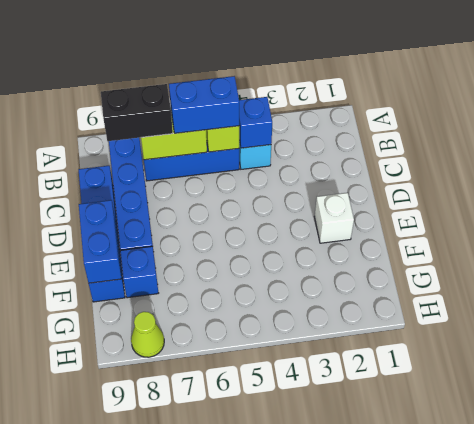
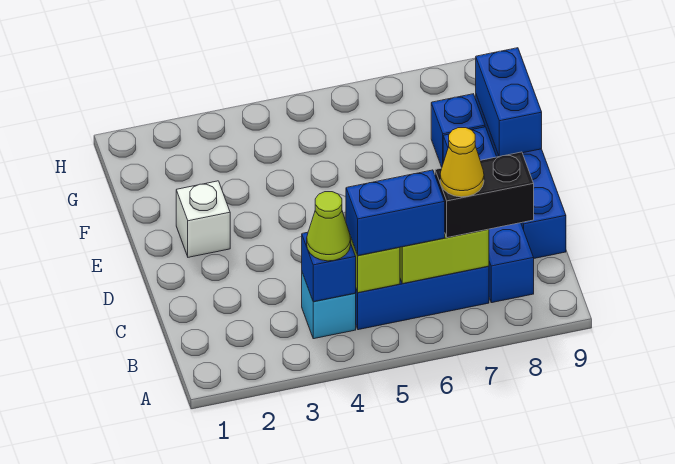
none -> yellow cone B7 level 4
lime cone H8 level 1 -> lime cone B4 level 3

